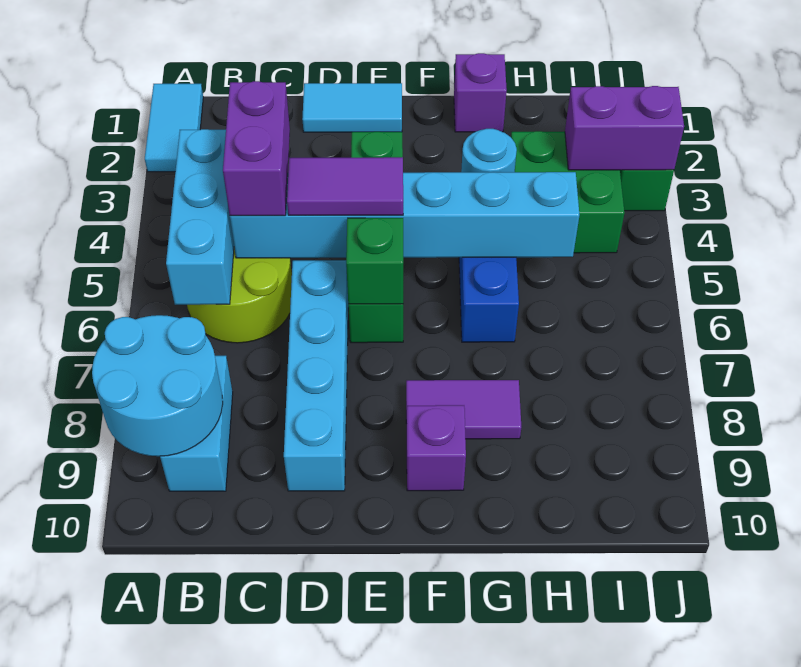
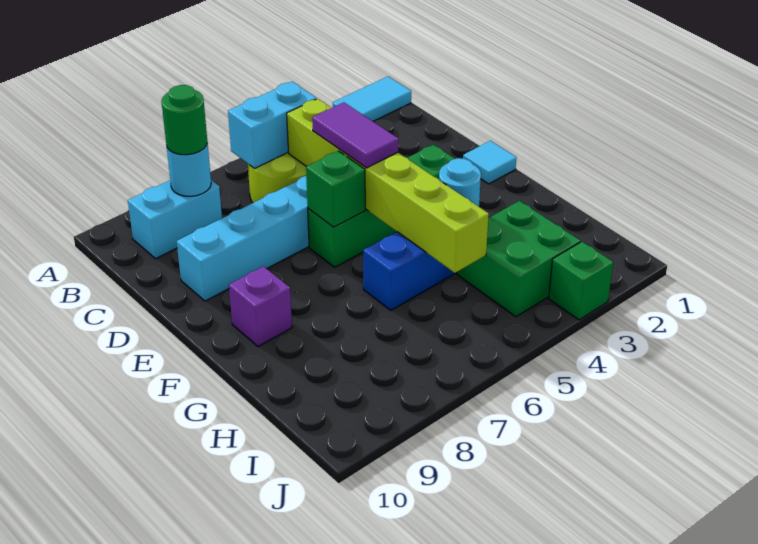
cyan round brick A8:B9 level 2 -> cyan round brick B8 level 2
cyan brick B4:B6 level 2 -> cyan brick B5:B6 level 2
none -> green round brick B8 level 3
purple brick C4:C5 level 3 -> none
cyan brick C5:H5 level 2 -> lime brick C5:H5 level 2
cyan tile D1:E1 level 1 -> cyan tile E1 level 1
purple tile F8:G8 level 1 -> none
purple brick G1 level 1 -> none
purple brick I3:J3 level 2 -> none

